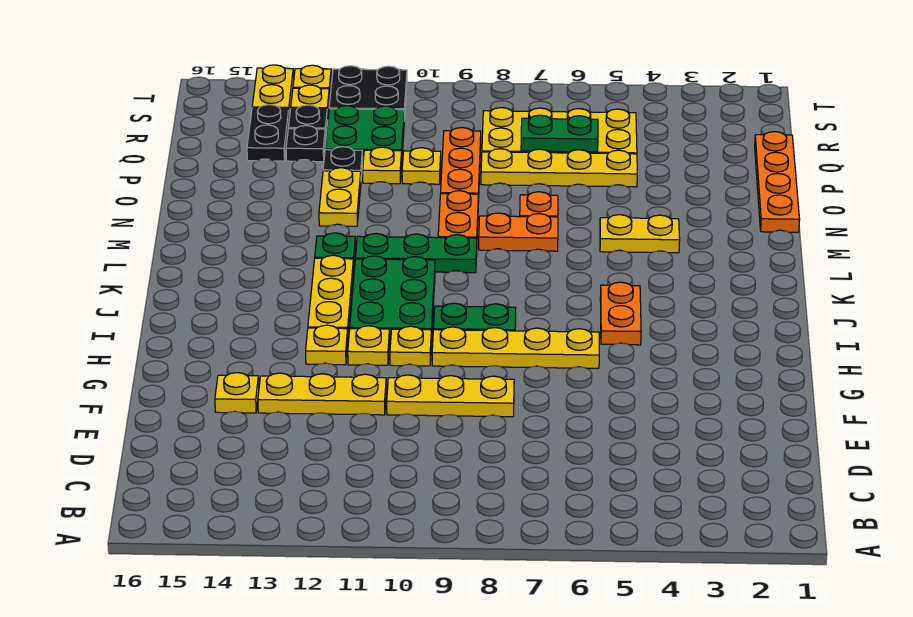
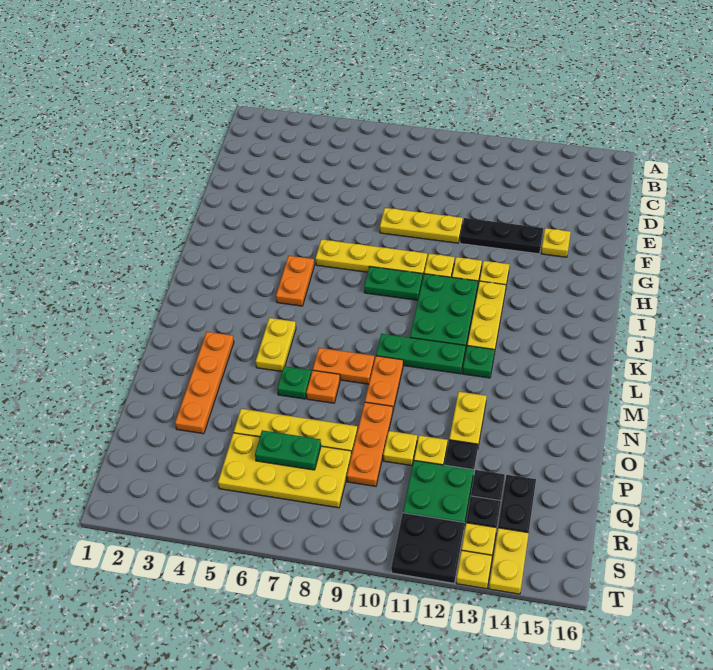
yellow plate F11:F13 level 1 -> black plate F11:F13 level 1
yellow plate M4:M5 level 1 -> yellow plate L5:M5 level 1
orange plate N1:Q1 level 1 -> orange plate M3:P3 level 1
none -> green plate N6 level 1

